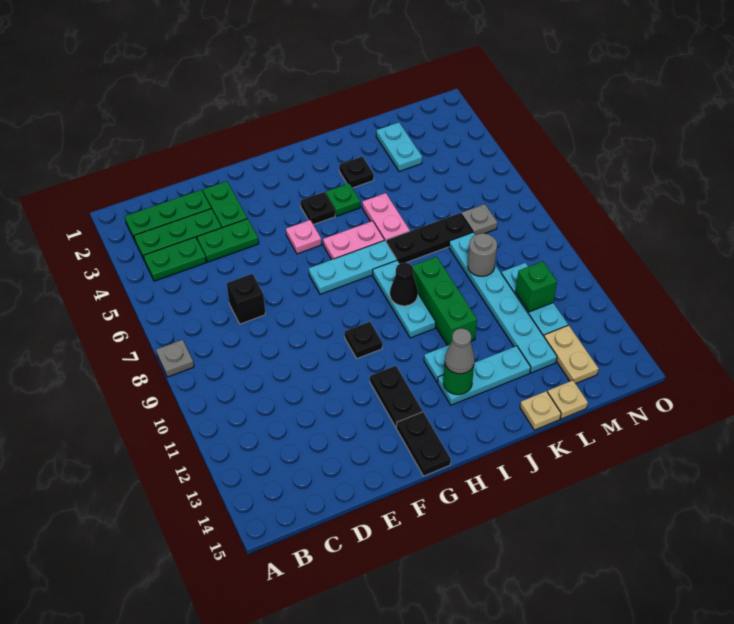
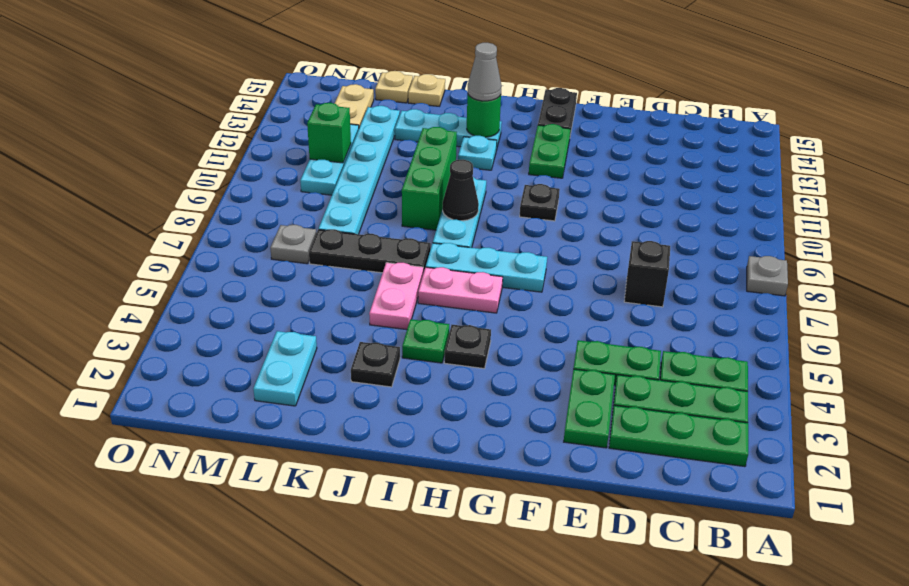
pink plate G5 level 1 -> none
black plate G12:G13 level 1 -> green plate G12:G13 level 1
grey round brick L9 level 2 -> none

